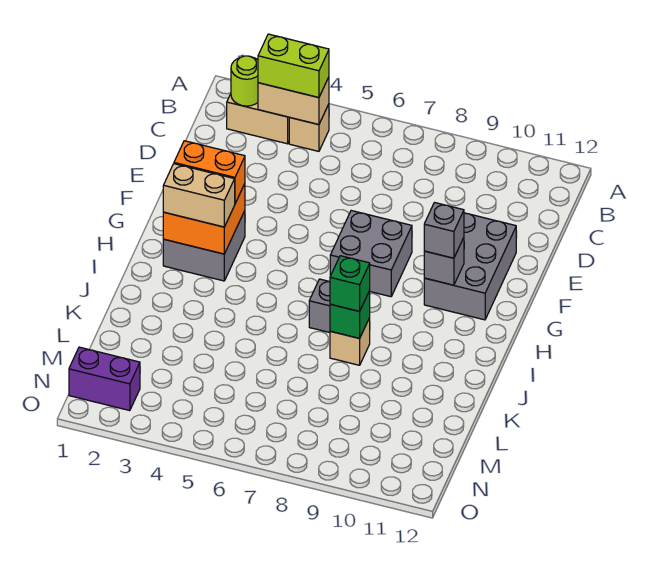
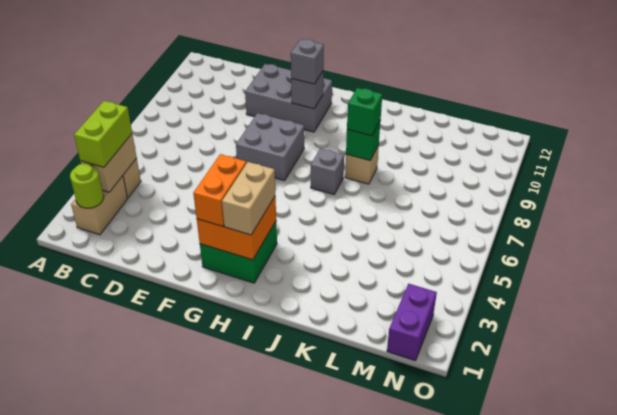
grey brick G2:H3 level 1 -> green brick G2:H3 level 1

